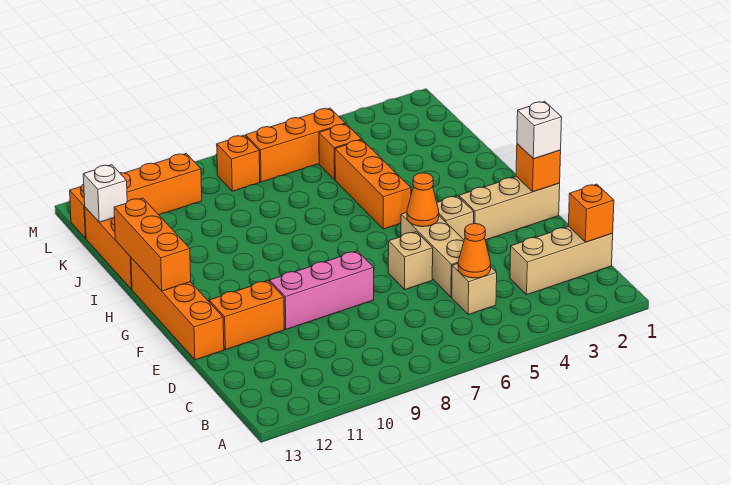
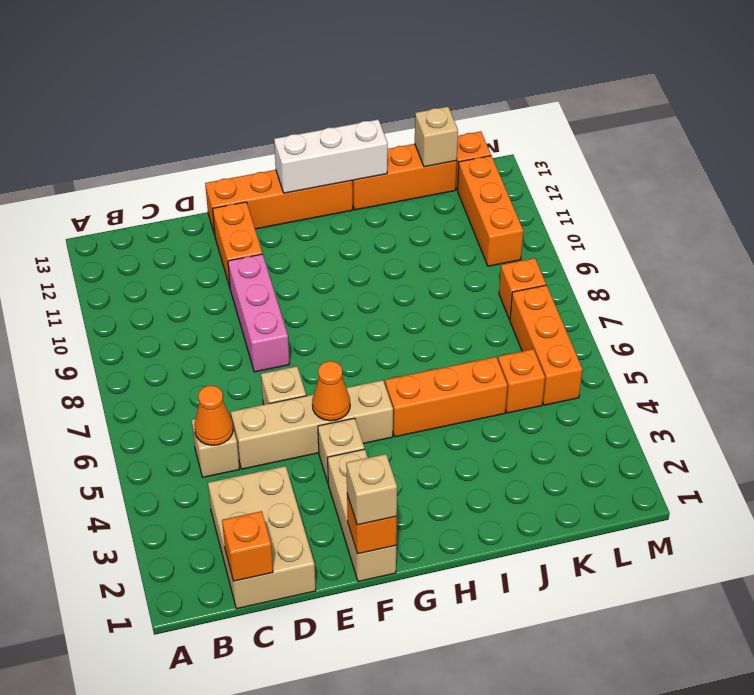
tan brick C1:C3 level 1 -> tan brick C1:D3 level 1
tan brick D5:F5 level 1 -> tan brick D5:G5 level 1
white brick F1 level 3 -> tan brick F1 level 3
orange brick G13:I13 level 2 -> white brick G13:I13 level 2
white brick K13 level 2 -> tan brick K13 level 2

